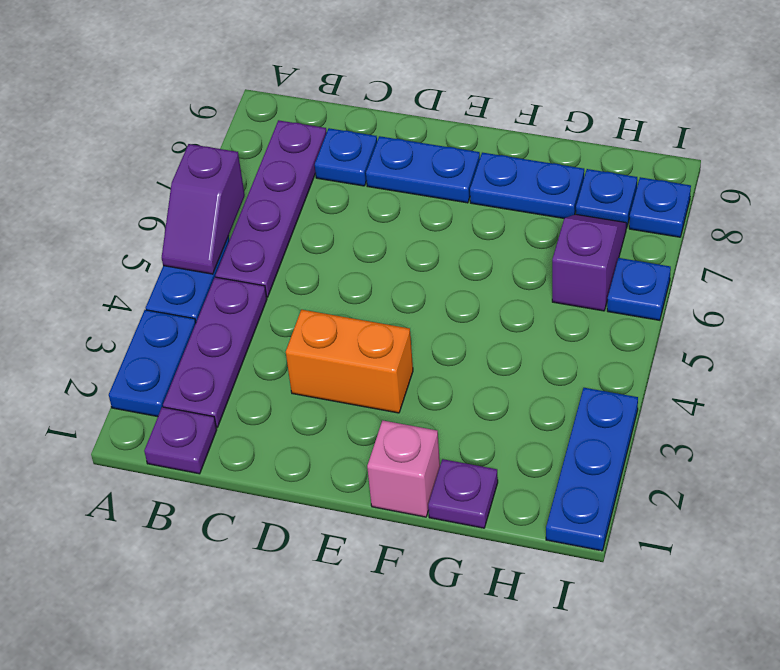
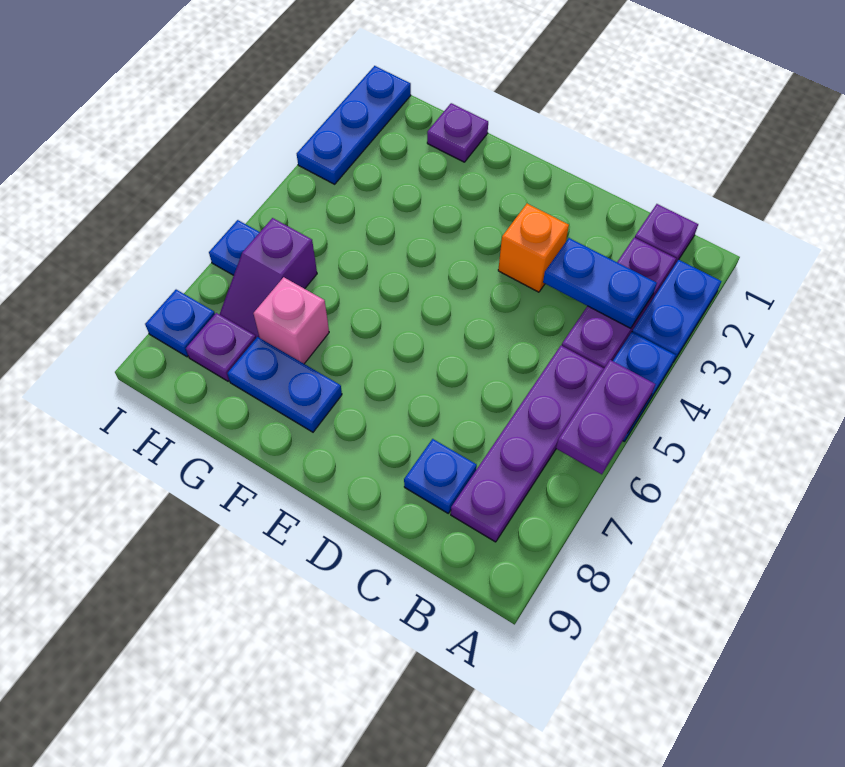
purple slope A5:A6 level 2 top 6 -> purple plate A5:A6 level 2
orange brick D3:E3 level 1 -> orange brick D3 level 1
blue plate D8:E8 level 1 -> blue plate B3:C3 level 2
pink brick F1 level 1 -> pink brick G7 level 1
blue plate H8 level 1 -> purple plate H8 level 1

